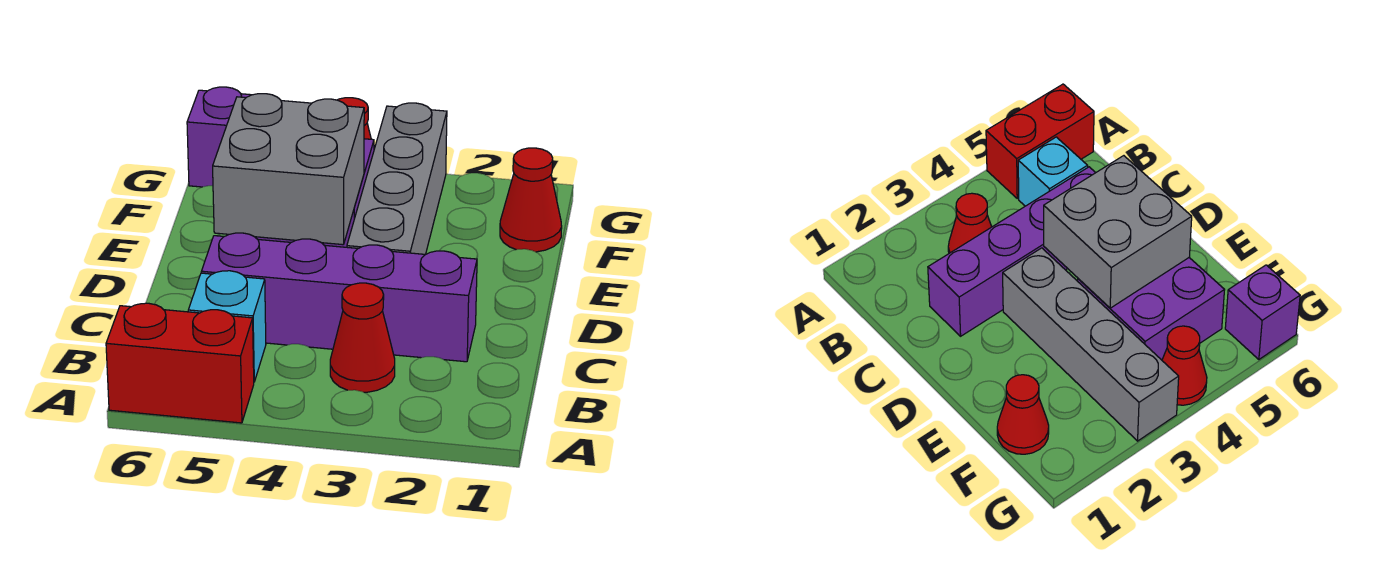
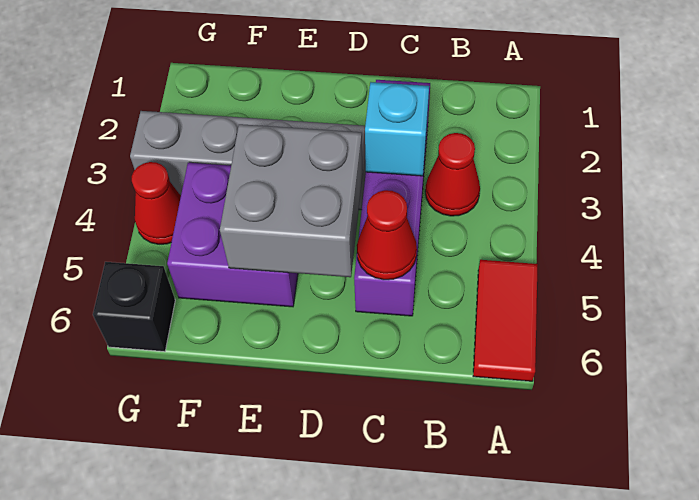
red brick A5:A6 level 1 -> red tile A5:A6 level 1
cyan brick B5 level 1 -> cyan brick C3 level 2
red cone F1 level 1 -> red cone C5 level 2
purple brick G6 level 1 -> black brick G6 level 1

